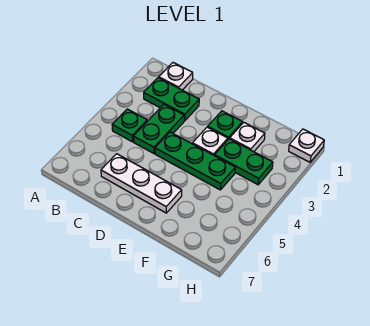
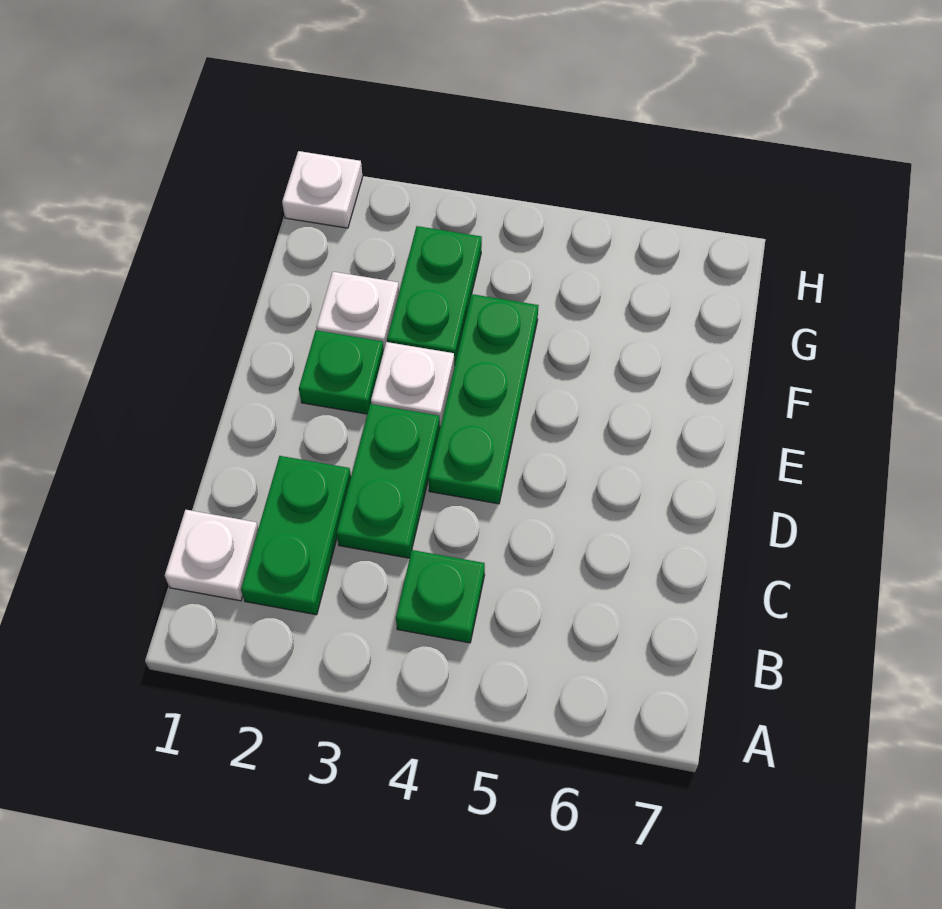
green plate C3:C4 level 1 -> green plate C3:D3 level 1
white plate C6:E6 level 1 -> none

